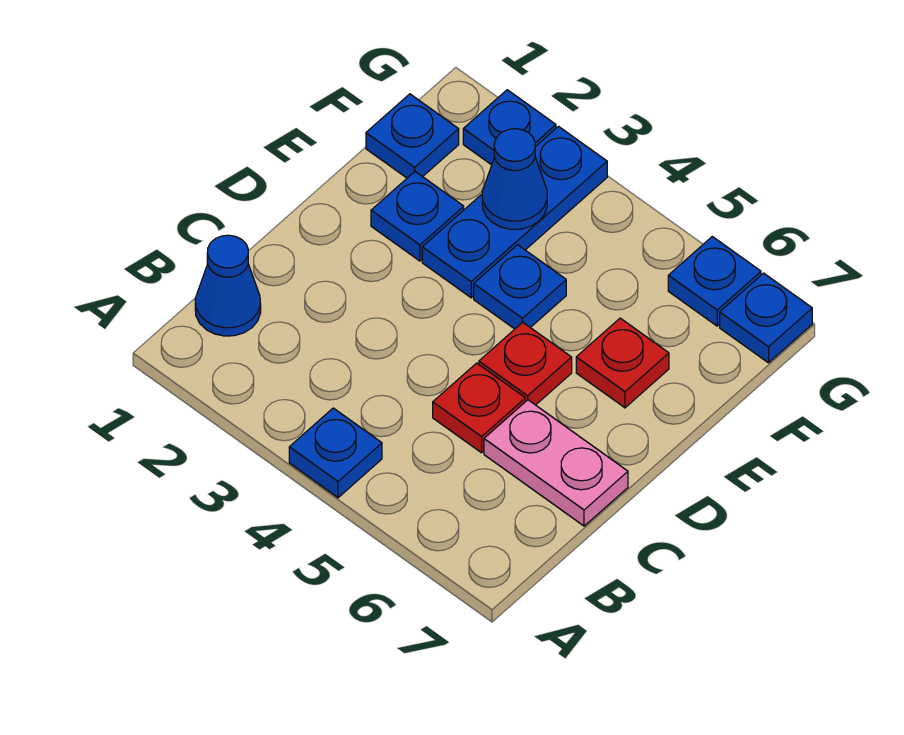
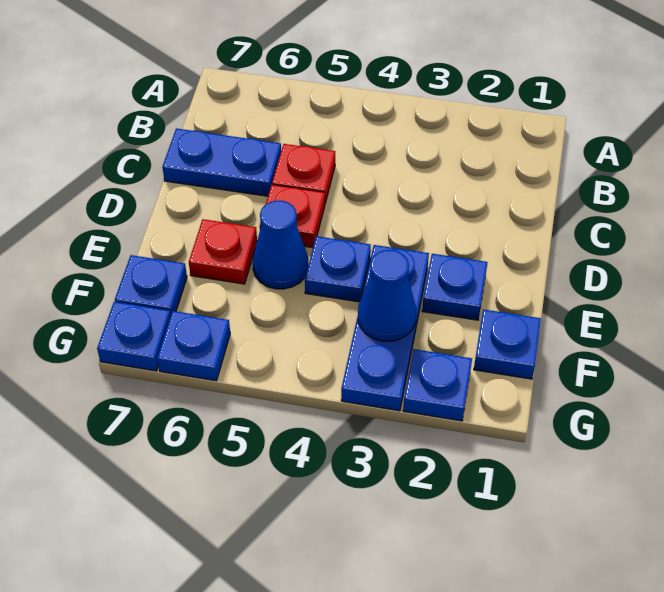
blue plate A4 level 1 -> blue plate F7 level 1
blue cone B1 level 1 -> blue cone E5 level 1
pink plate C6:C7 level 1 -> blue plate C6:C7 level 1

